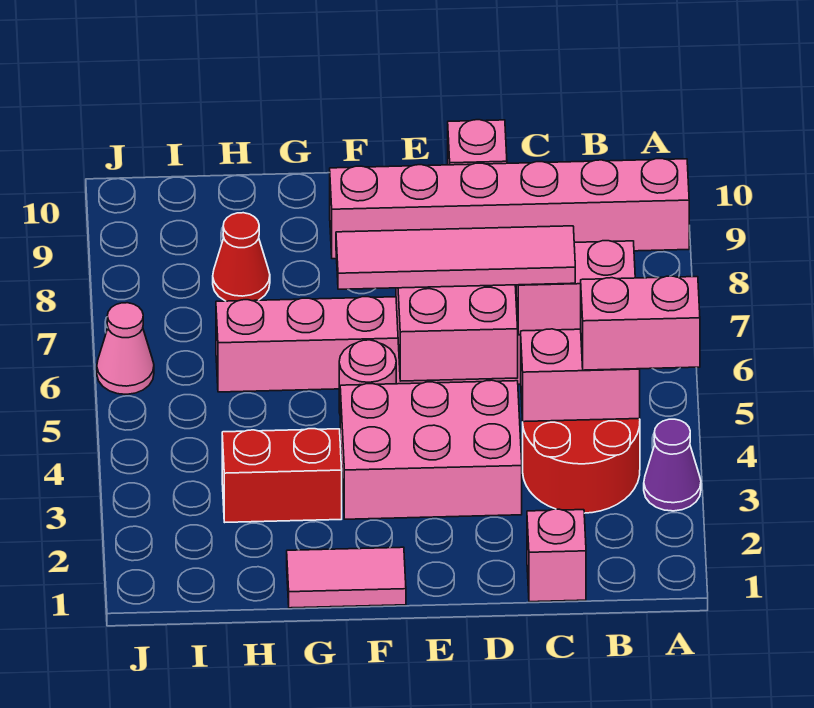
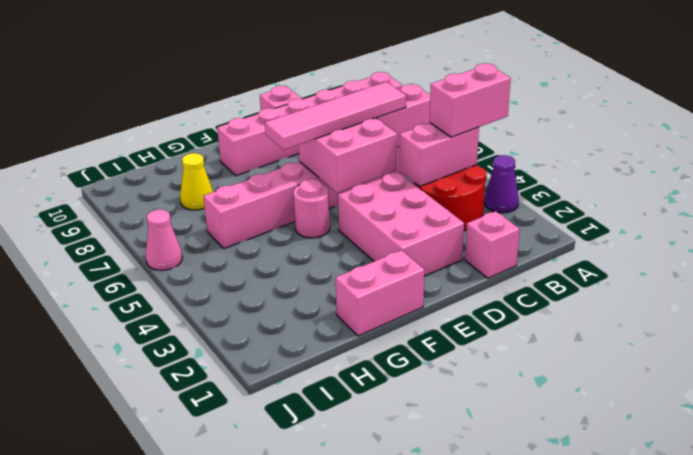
pink brick D3:F4 level 1 -> pink brick D2:E4 level 1
pink tile F1:G1 level 1 -> pink brick F1:G1 level 1
red brick G3:H3 level 1 -> none
red cone H8 level 1 -> yellow cone H8 level 1

